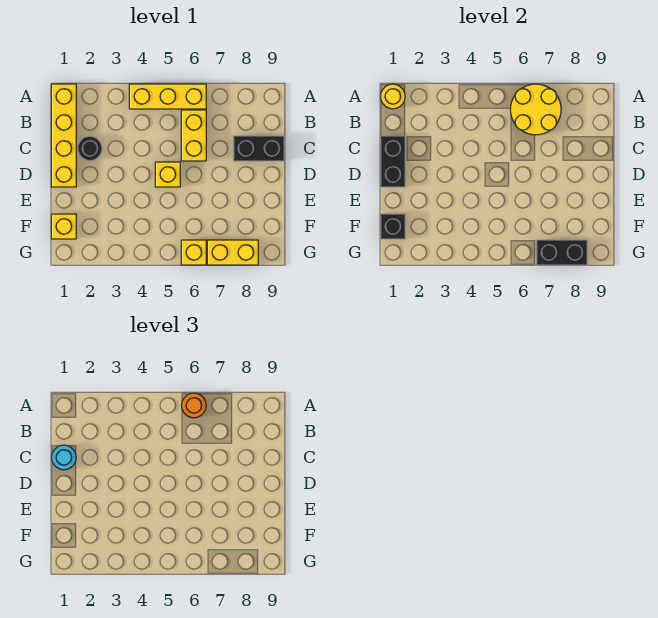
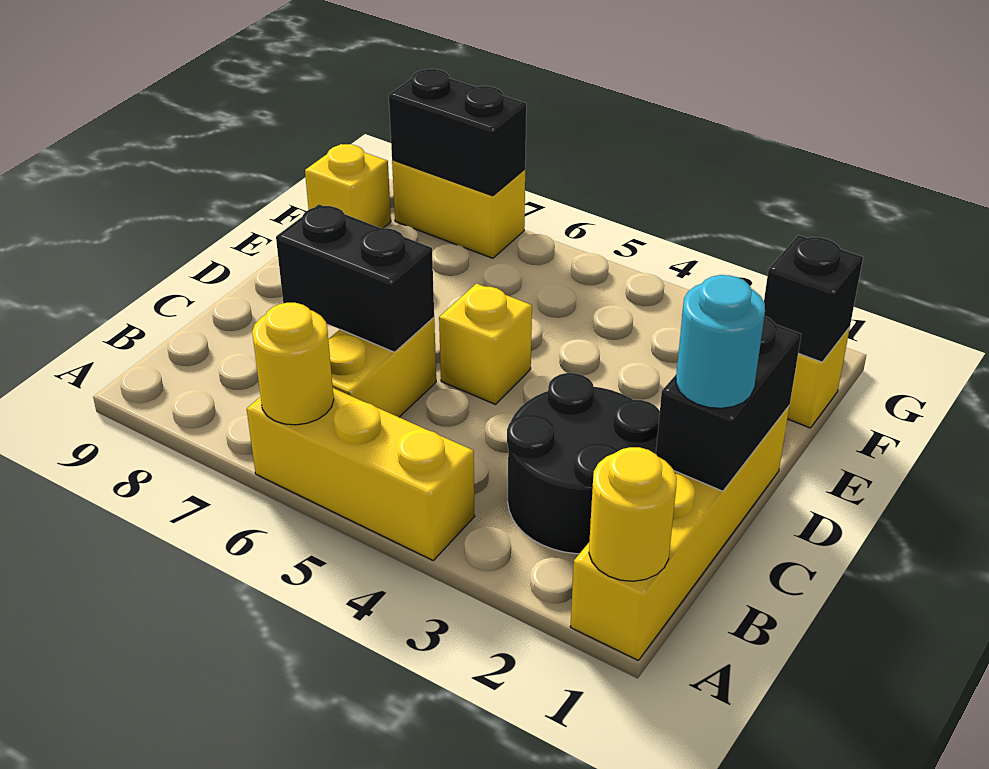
yellow round brick A6:B7 level 2 -> yellow round brick A6 level 2
orange round brick A6 level 3 -> none
black round brick C2 level 1 -> black round brick B2:C3 level 1
black brick C8:C9 level 1 -> black brick C6:C7 level 2
yellow brick G6 level 1 -> yellow brick F9 level 1

